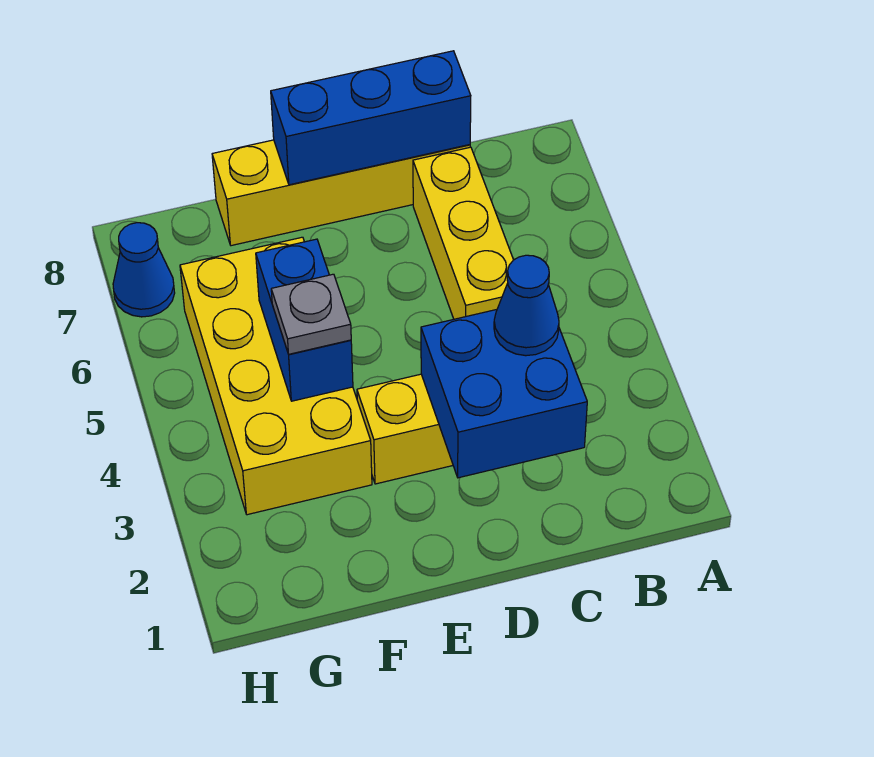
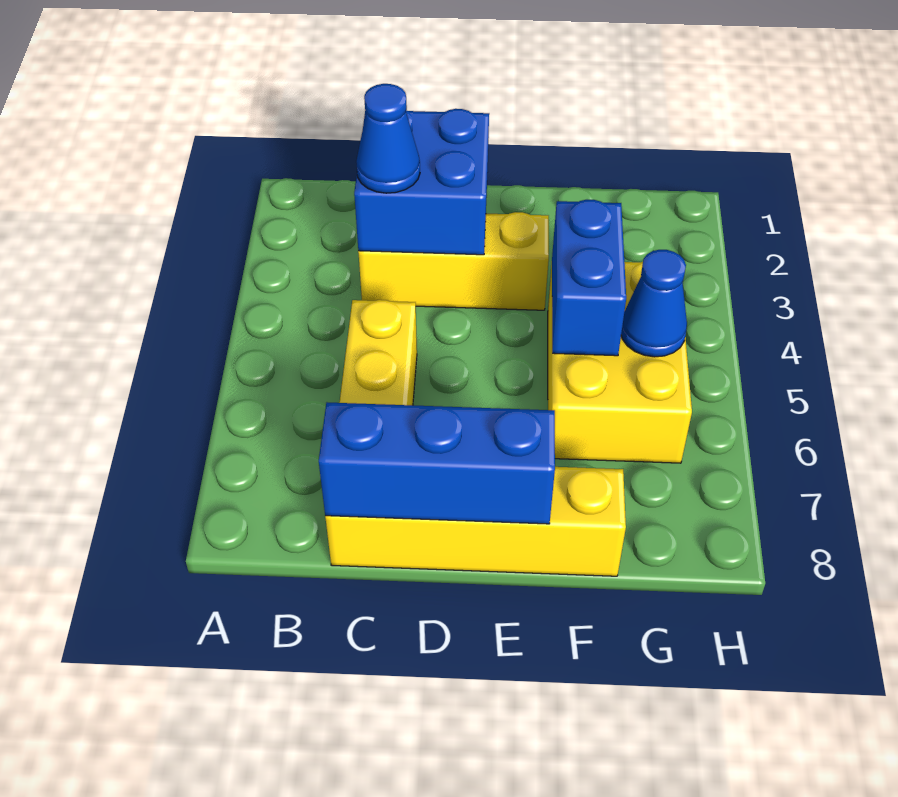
yellow brick F3:G6 level 1 -> yellow brick F4:G6 level 1
grey plate F4 level 3 -> none
blue cone H7 level 1 -> blue cone G5 level 2

